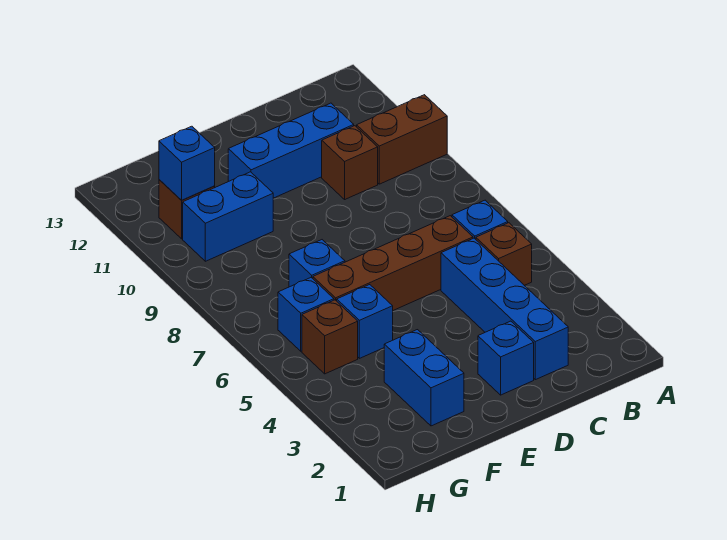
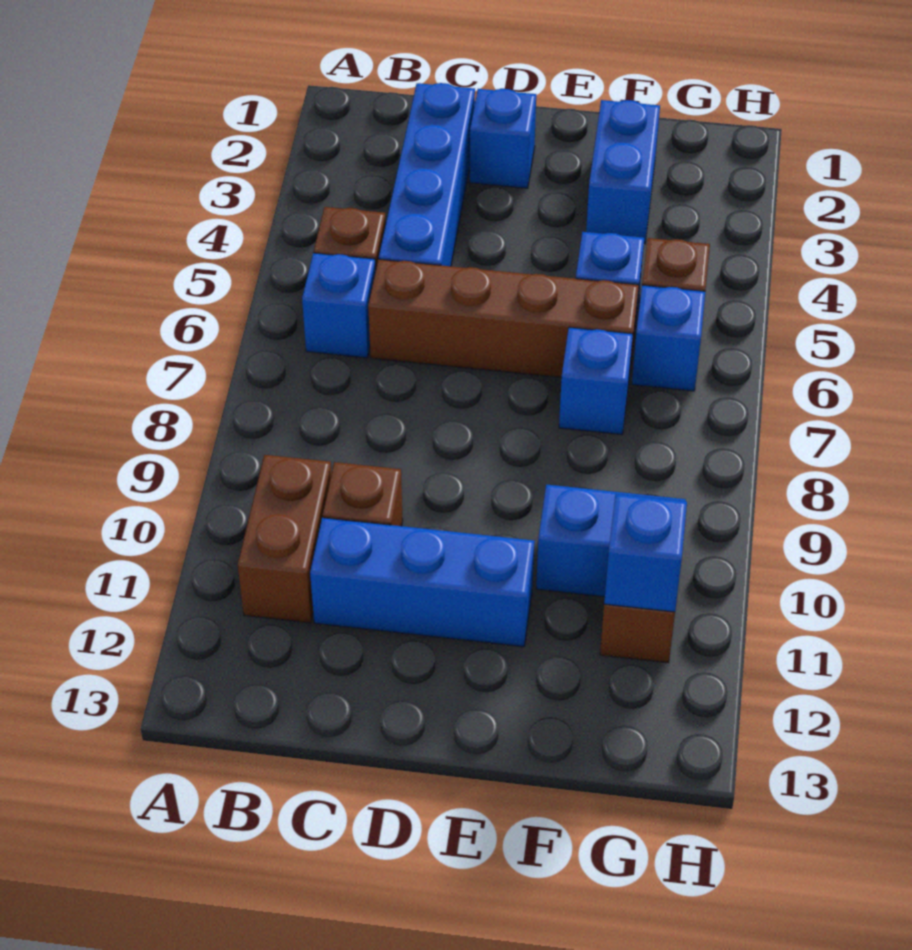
brown brick A10:B10 level 1 -> brown brick B10:B11 level 1

